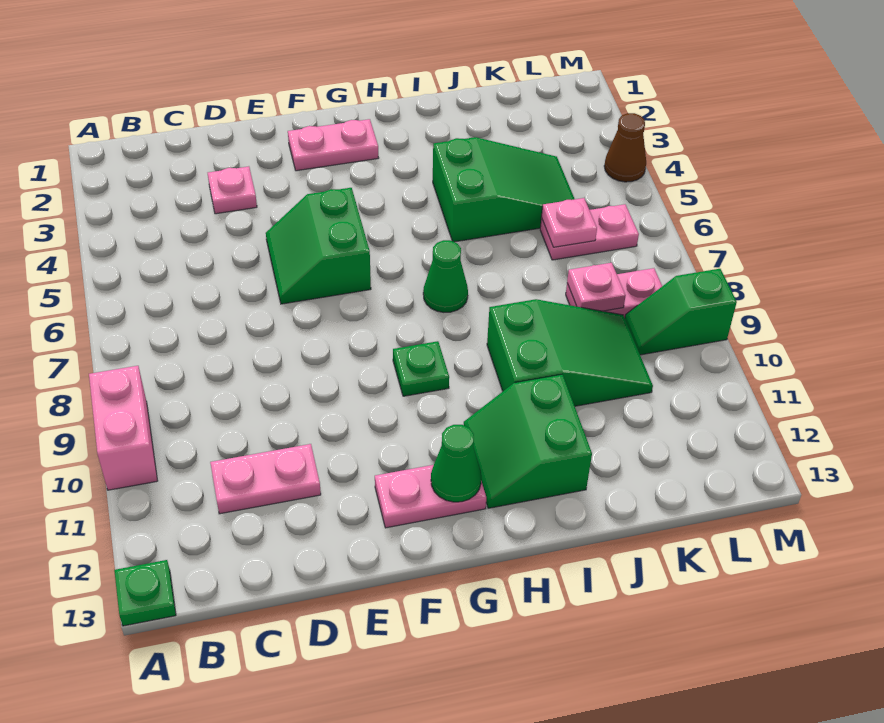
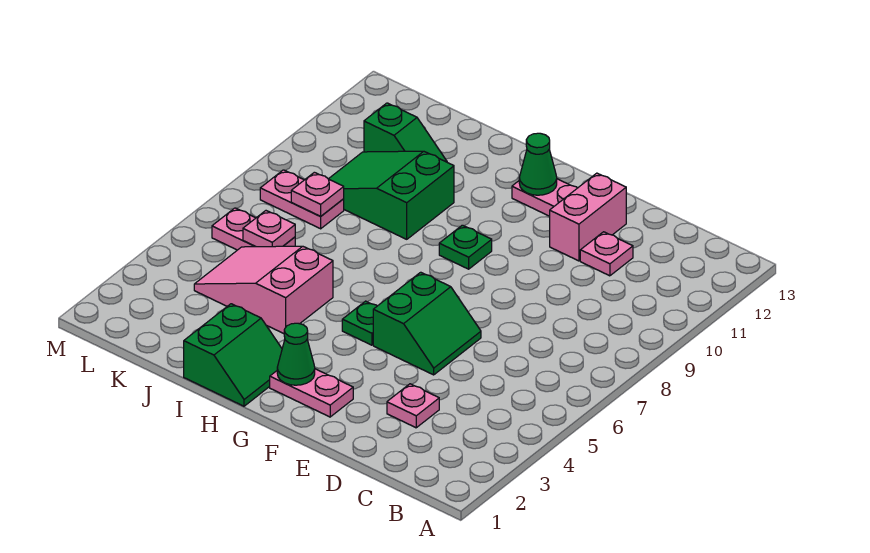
pink brick A9:A10 level 1 -> pink brick E11:E12 level 1
green plate A13 level 1 -> green plate G5 level 1
pink plate C11:D11 level 1 -> pink plate D11 level 1
green cone H7 level 1 -> green cone G2 level 2
green slope H11:I12 level 1 top I -> green slope H1:I2 level 1 top I
green slope I4:K5 level 1 top I -> pink slope I4:K5 level 1 top I
green slope L9:M9 level 1 top M -> green slope J11:K11 level 1 top K
brown cone M4 level 1 -> none

